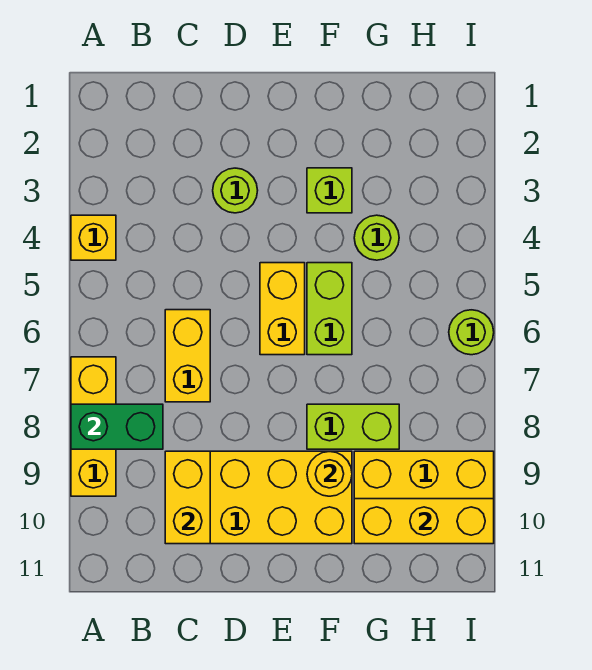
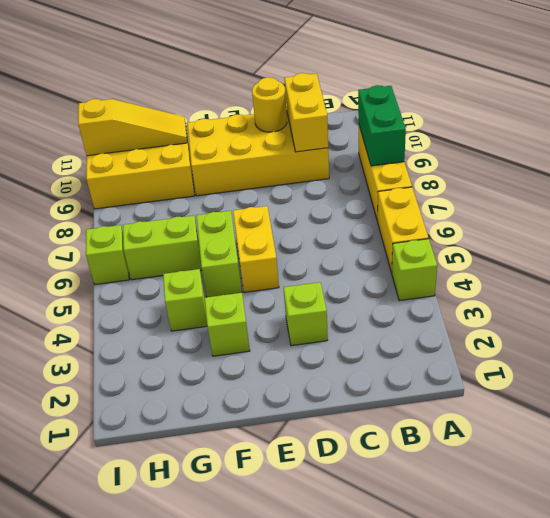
yellow brick A4 level 1 -> lime brick A4 level 1
green brick A8:B8 level 2 -> green brick A8:A9 level 2
yellow brick C6:C7 level 1 -> yellow brick A5:A6 level 1
lime round brick D3 level 1 -> lime brick D3 level 1
lime brick F8:G8 level 1 -> lime brick G6:H6 level 1
yellow round brick F9 level 2 -> yellow round brick D10 level 2
lime round brick G4 level 1 -> lime brick G4 level 1
yellow brick G10:I10 level 2 -> yellow slope G10:I10 level 2 top I
lime round brick I6 level 1 -> lime brick I6 level 1

